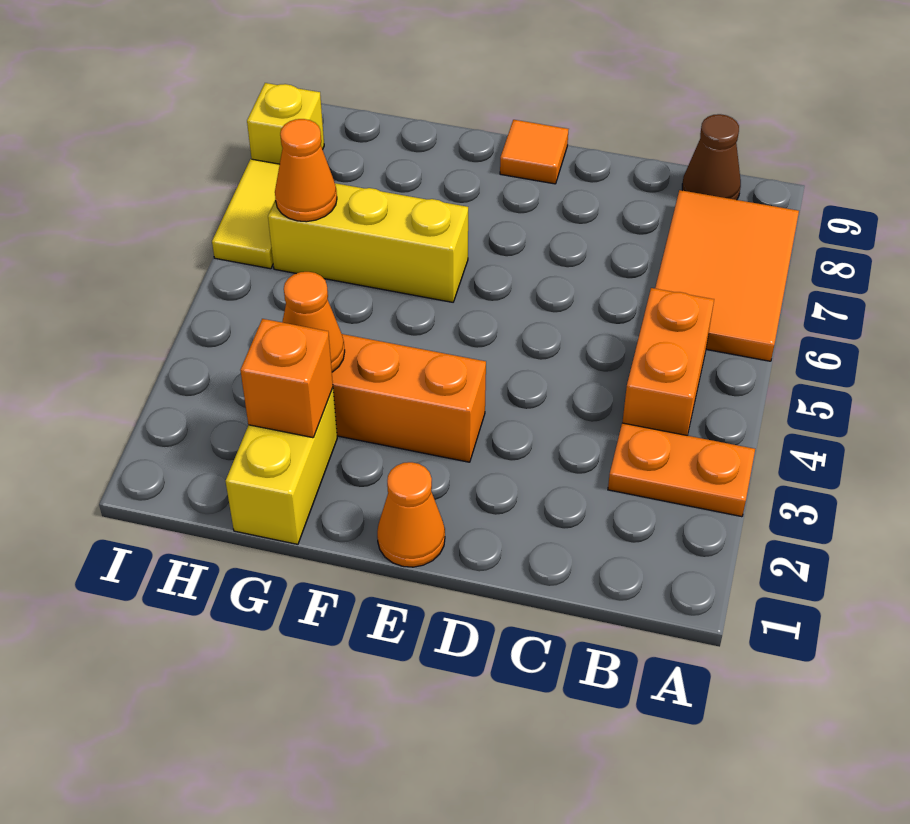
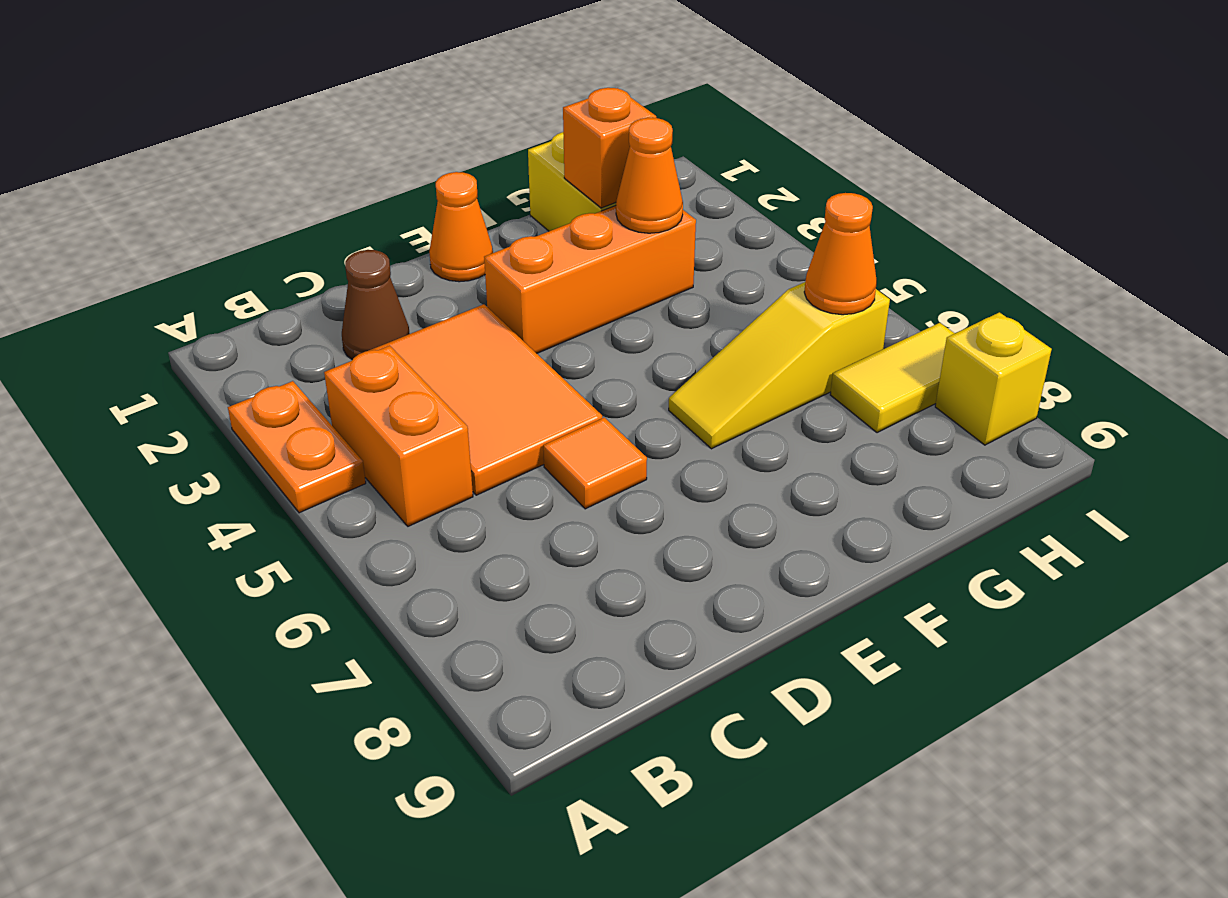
orange plate A3:B3 level 1 -> orange plate A3:A4 level 1
orange tile A6:B8 level 1 -> orange tile C3:D5 level 1
brown cone B9 level 1 -> brown cone C2 level 1
orange tile E9 level 1 -> orange tile D6 level 1
yellow brick F6:H6 level 1 -> yellow slope F6:H6 level 1 top H
yellow tile I6:I7 level 1 -> yellow tile H7:I7 level 1

